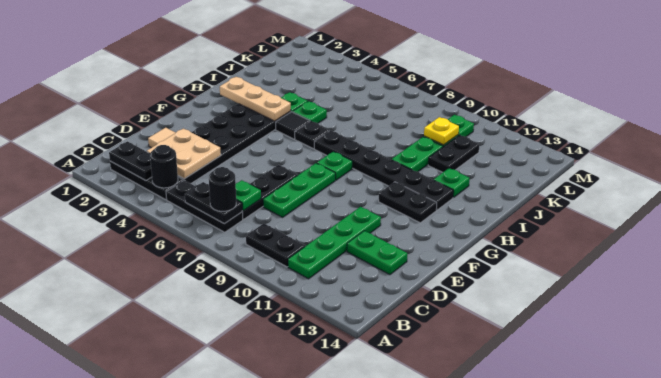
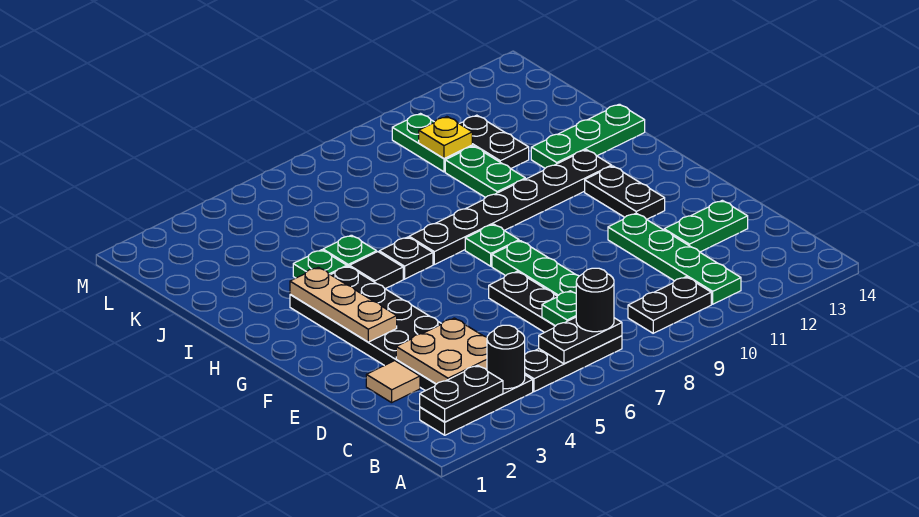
black plate G11:G12 level 1 -> black plate F12:G12 level 1
tan plate H2:H4 level 2 -> tan plate F3:H3 level 2
green plate I12 level 1 -> green plate I12:I14 level 1

